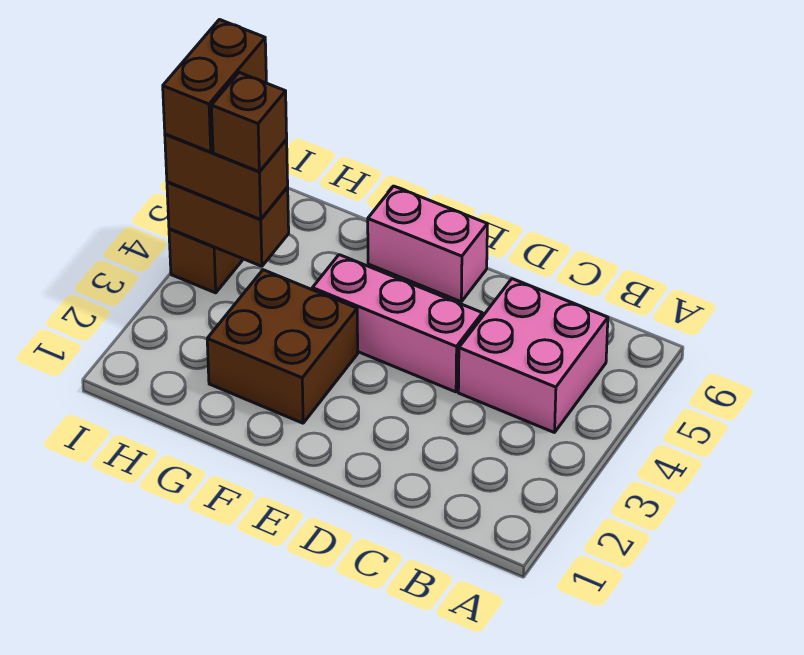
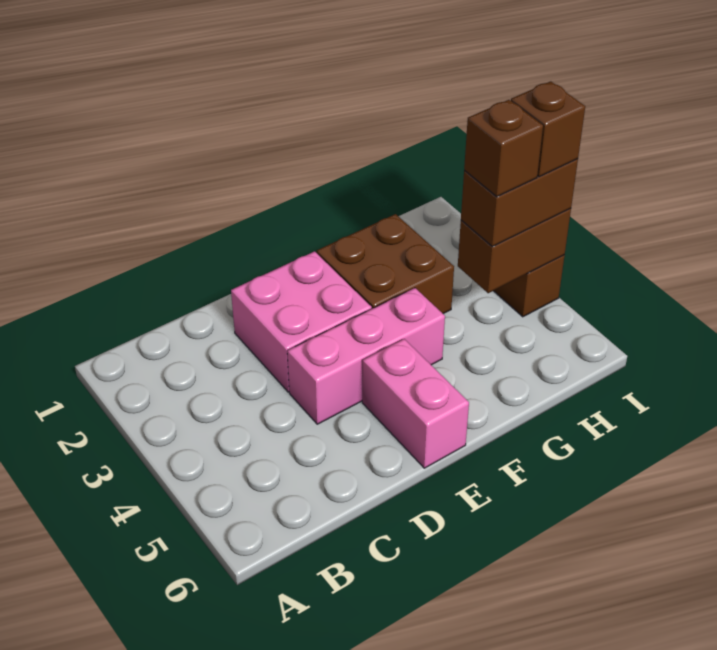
pink brick B4:C5 level 1 -> pink brick D2:E3 level 1
pink brick E6:F6 level 1 -> pink brick E5:E6 level 1
brown brick I4:I5 level 4 -> brown brick I4 level 4

